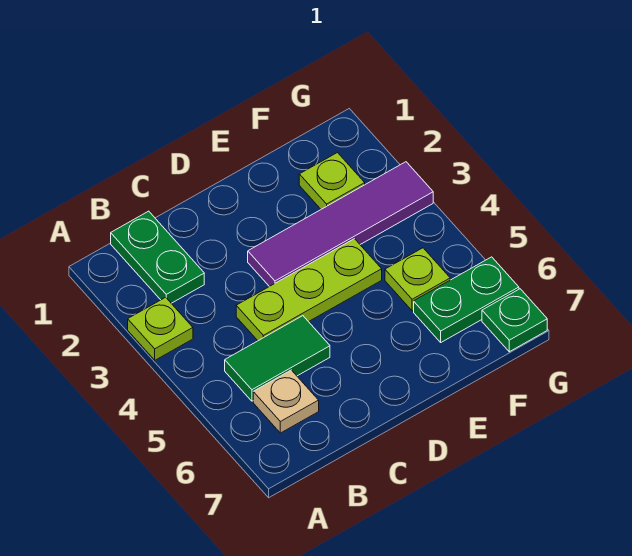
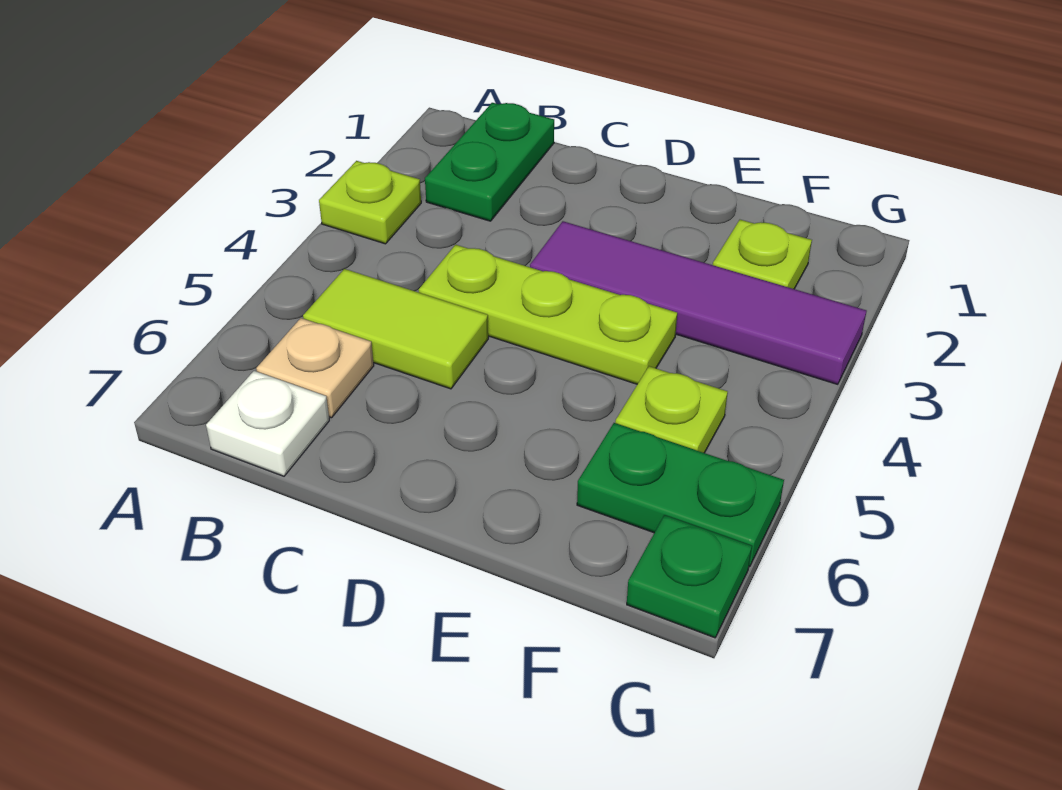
green tile B5:C5 level 1 -> lime tile B5:C5 level 1
none -> white plate B7 level 1

